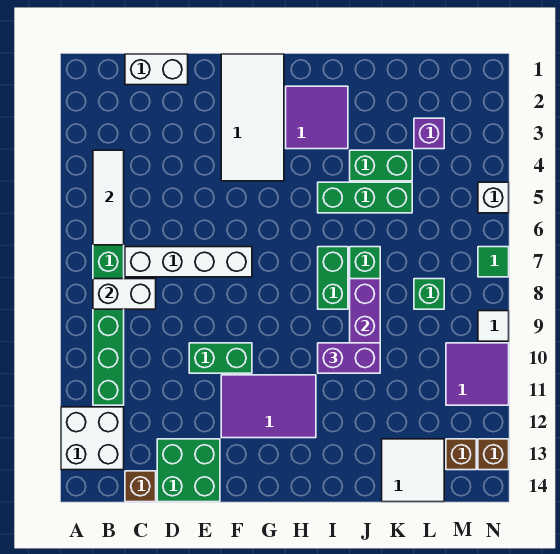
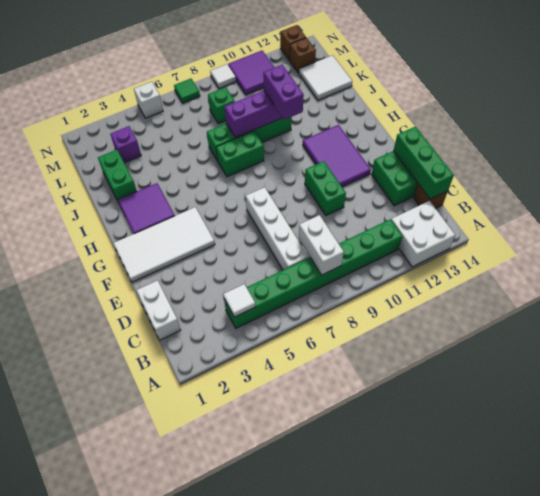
white tile B4:B6 level 2 -> white tile B4 level 2
green brick I5:K5 level 1 -> green brick C14:E14 level 2
green brick J4:K4 level 1 -> green brick J2:K2 level 1

